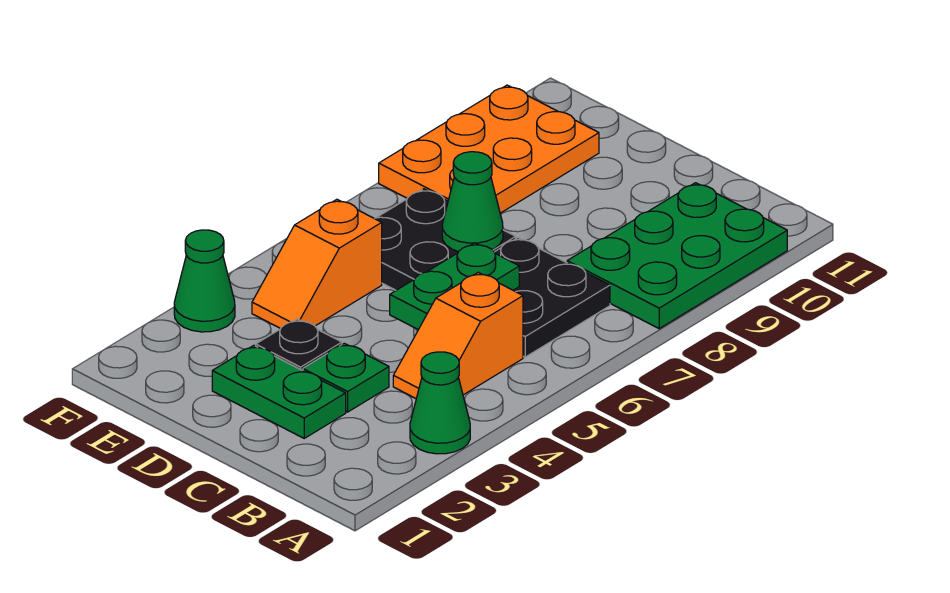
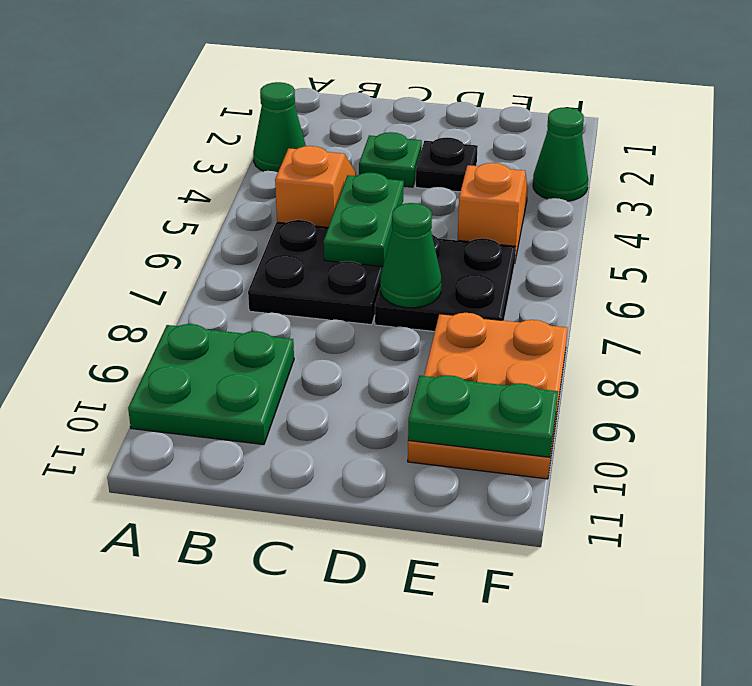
green plate A8:B10 level 1 -> green plate A9:B10 level 1
green plate C2:D2 level 1 -> green plate E10:F10 level 2

